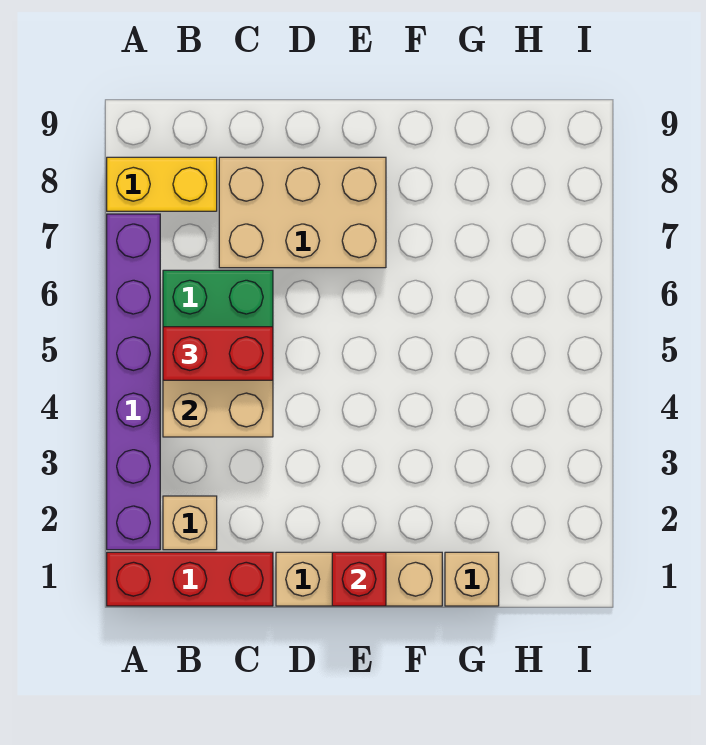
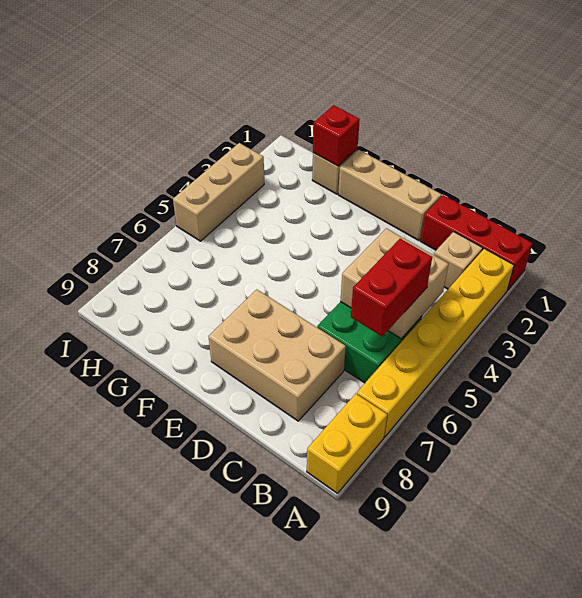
purple brick A2:A7 level 1 -> yellow brick A2:A7 level 1
yellow brick A8:B8 level 1 -> yellow brick A8:A9 level 1
red brick B5:C5 level 3 -> red brick B5:B6 level 3
red brick E1 level 2 -> red brick G1 level 2
none -> tan brick I3:I5 level 1

